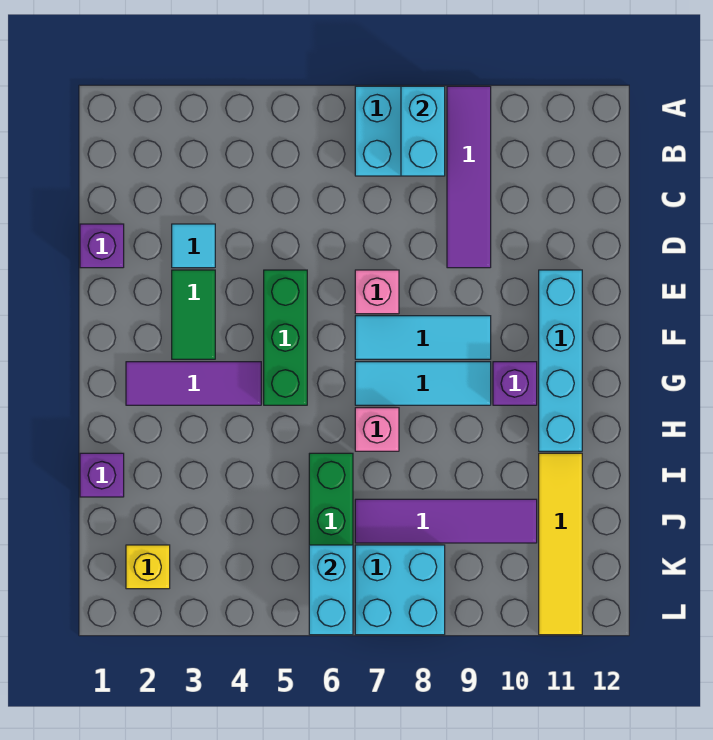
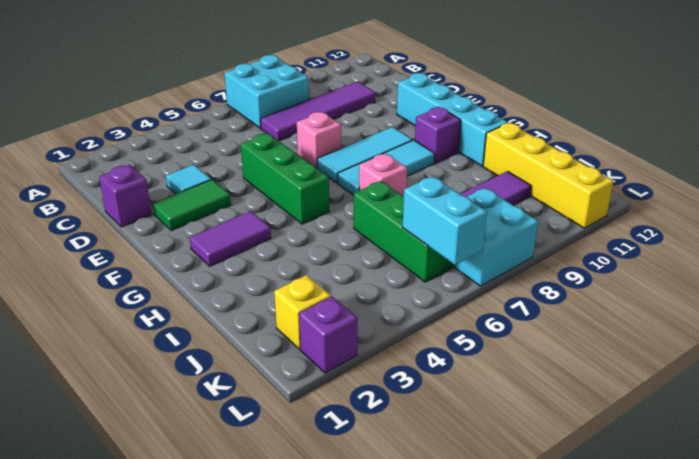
cyan brick A8:B8 level 2 -> none
purple tile A9:D9 level 1 -> purple tile C7:C10 level 1
green tile E3:F3 level 1 -> green tile E2:E3 level 1
purple tile G2:G4 level 1 -> purple tile G2:G3 level 1
purple brick I1 level 1 -> purple brick L2 level 1
yellow tile I11:L11 level 1 -> yellow brick I11:L11 level 1

